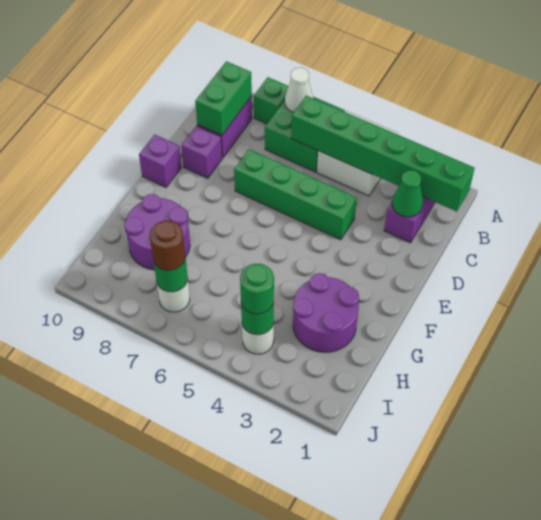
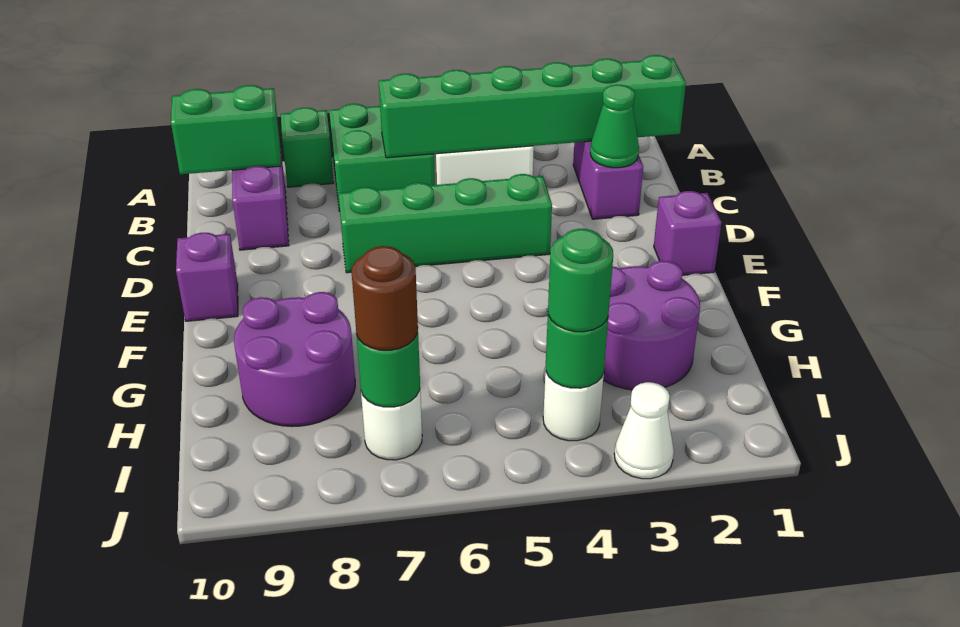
white cone A7 level 2 -> white cone J3 level 1
green brick B9:C9 level 2 -> green brick B9:B10 level 2
purple brick D9 level 1 -> purple brick E1 level 1

